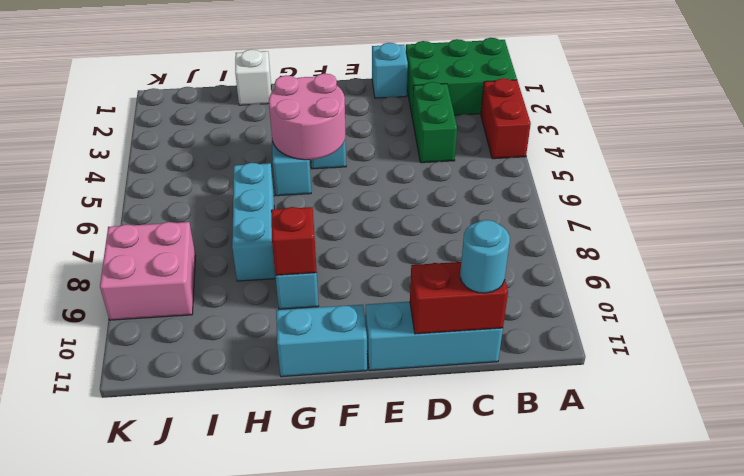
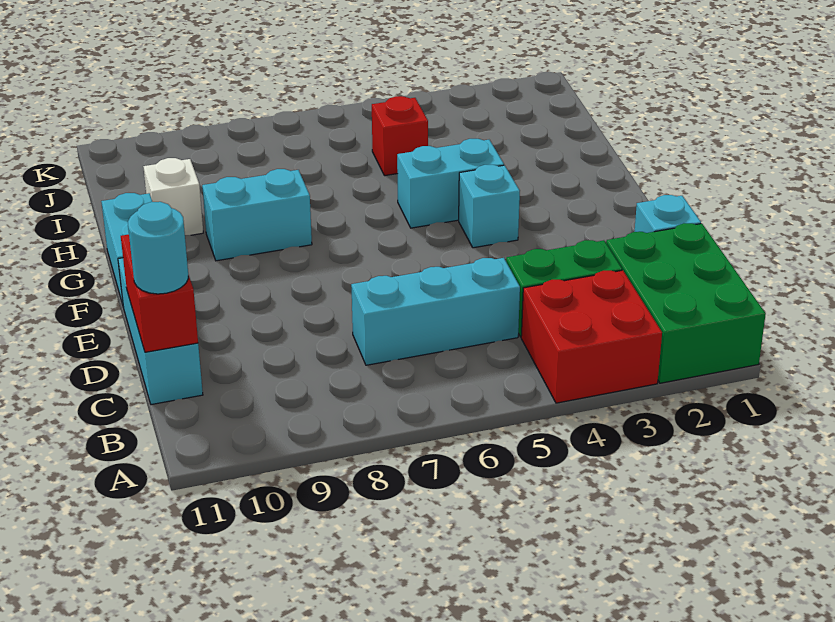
red brick A3:A4 level 1 -> red brick A3:B4 level 1
pink round brick F4:G5 level 2 -> none
red brick G9 level 2 -> red brick I5 level 1
white brick H1 level 1 -> white brick H10 level 1
cyan brick H6:H8 level 1 -> cyan brick C5:C7 level 1
pink brick J8:K9 level 1 -> none

